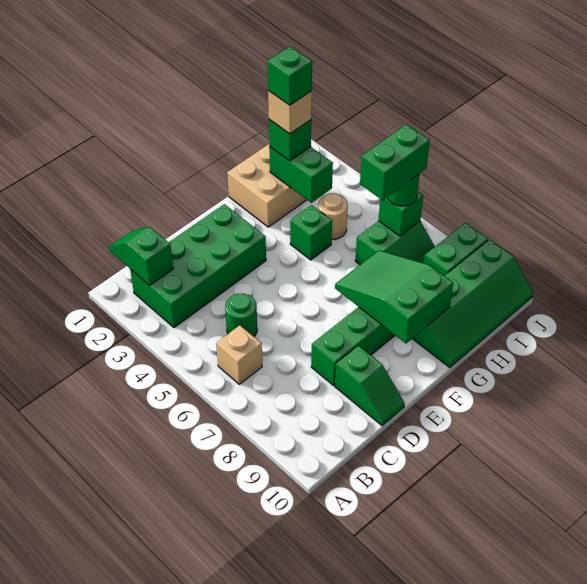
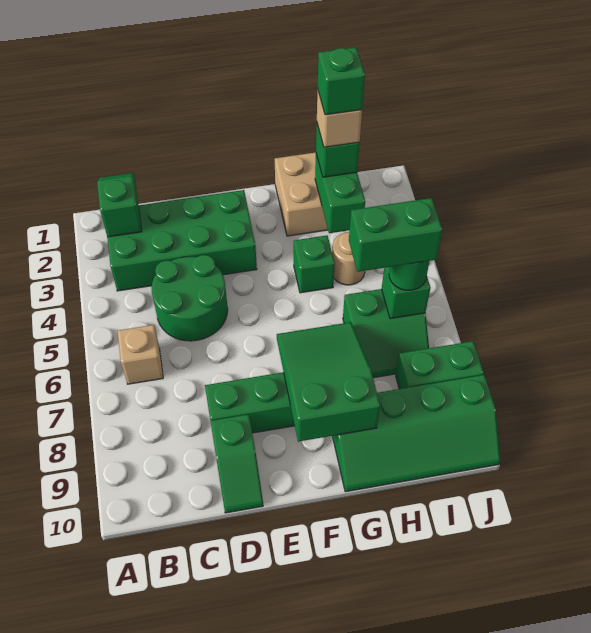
green round brick C5 level 1 -> green round brick C4:D5 level 1

